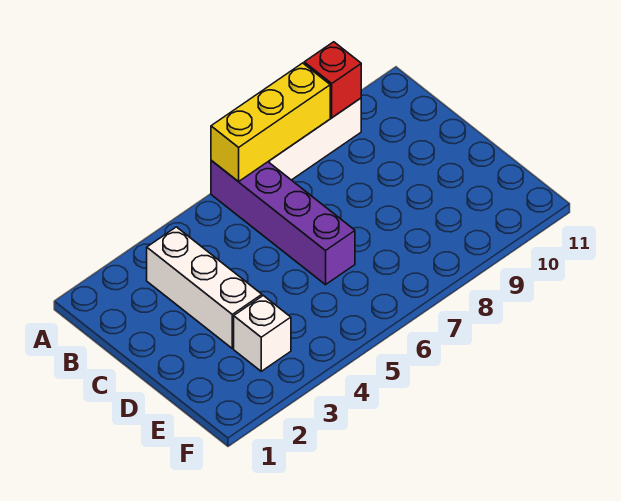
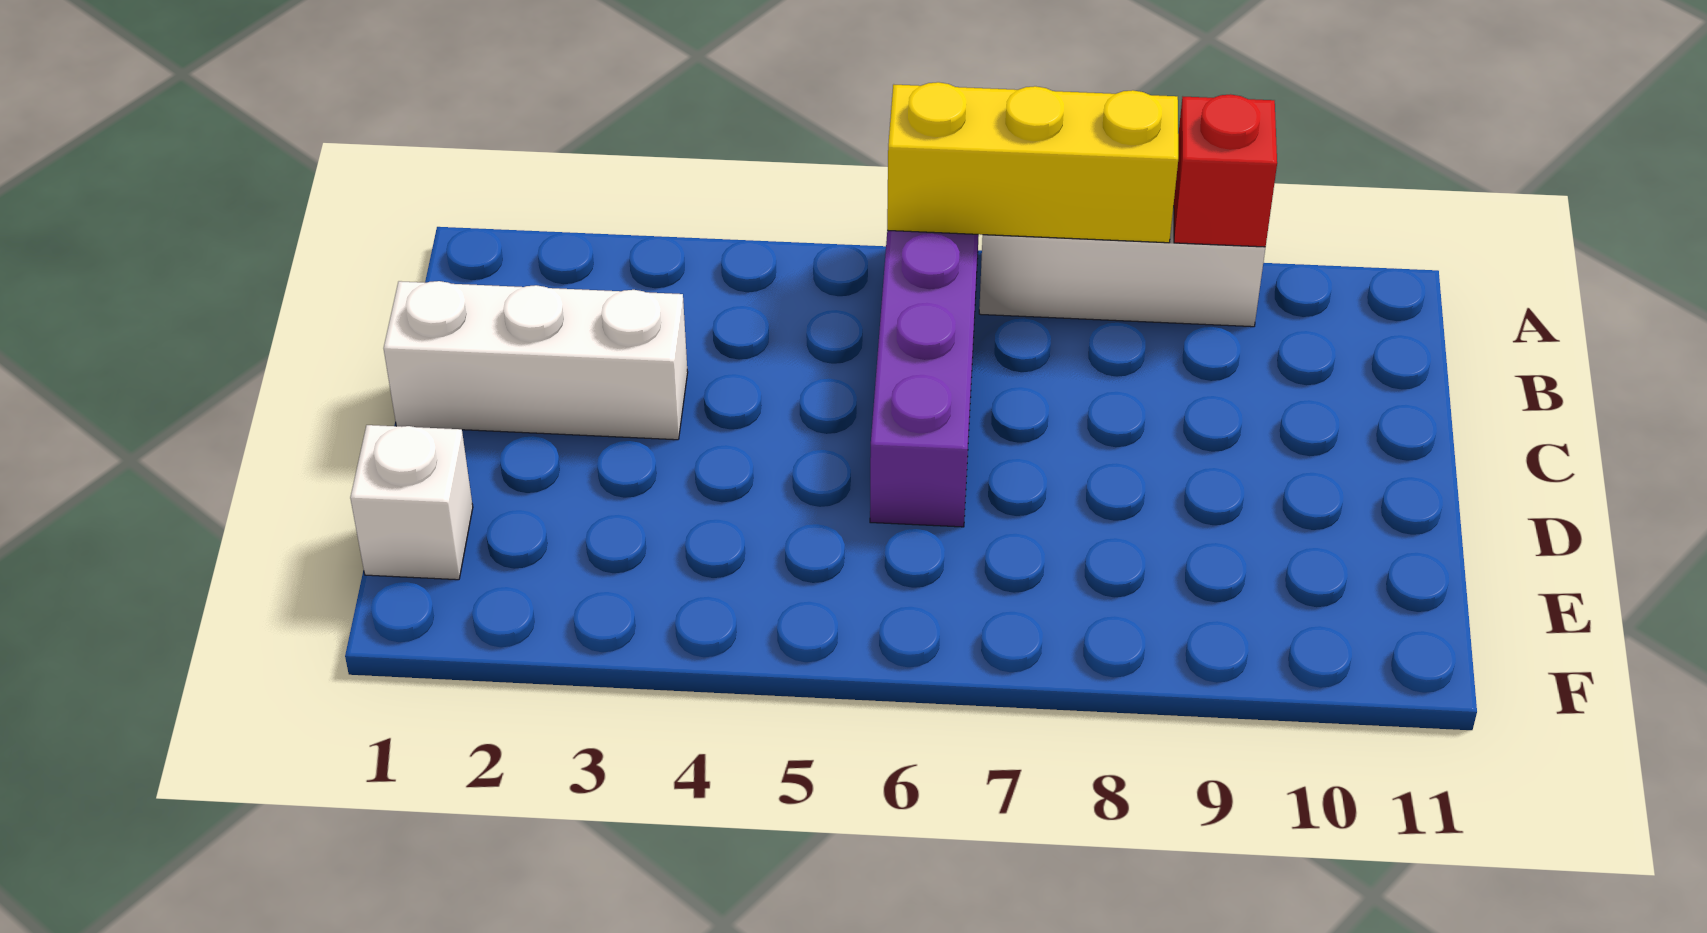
white brick B3:D3 level 1 -> white brick C1:C3 level 1
white brick E3 level 1 -> white brick E1 level 1

